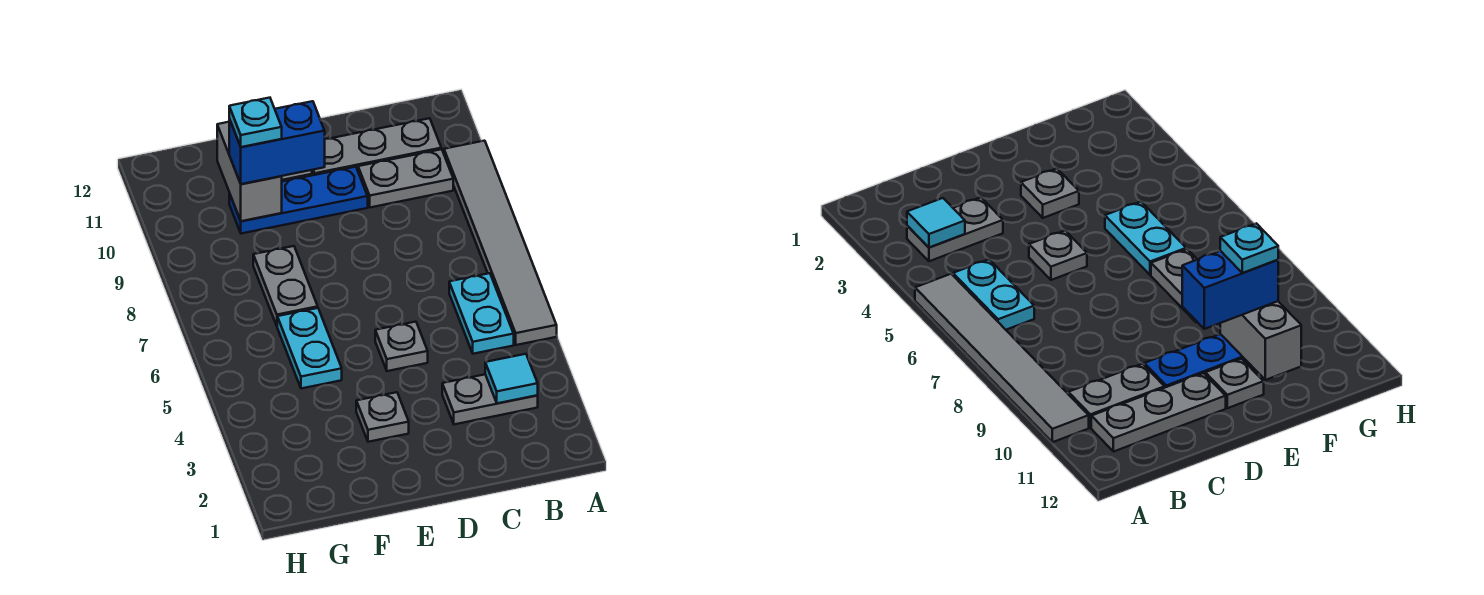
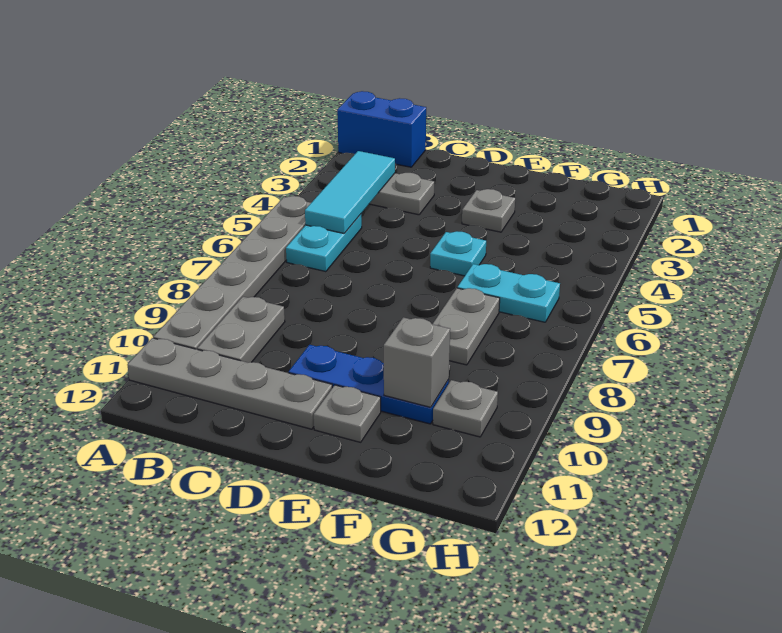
grey tile A5:A10 level 1 -> grey plate A5:A10 level 1
cyan tile B3 level 2 -> cyan tile B3:B5 level 2
grey plate B10:C10 level 1 -> grey plate B9:B10 level 1
grey plate B11:D11 level 1 -> grey plate A11:D11 level 1
grey plate D5 level 1 -> grey plate G10 level 1
blue brick E10:F10 level 3 -> blue brick A1:B1 level 1
cyan plate F5:F6 level 1 -> cyan plate F6:G6 level 1
grey brick F10:F11 level 2 -> grey brick F10 level 2
cyan plate F10 level 4 -> cyan plate E5 level 1

